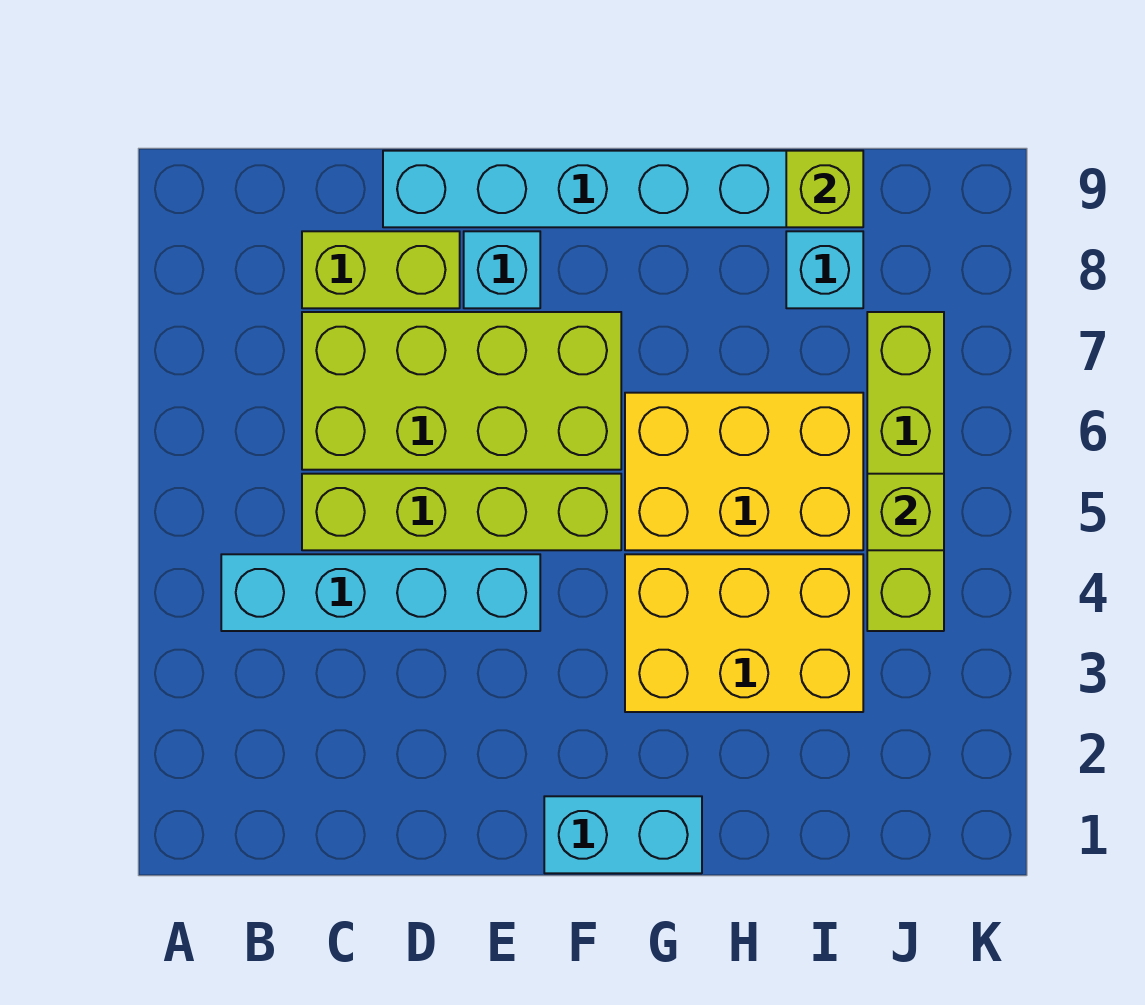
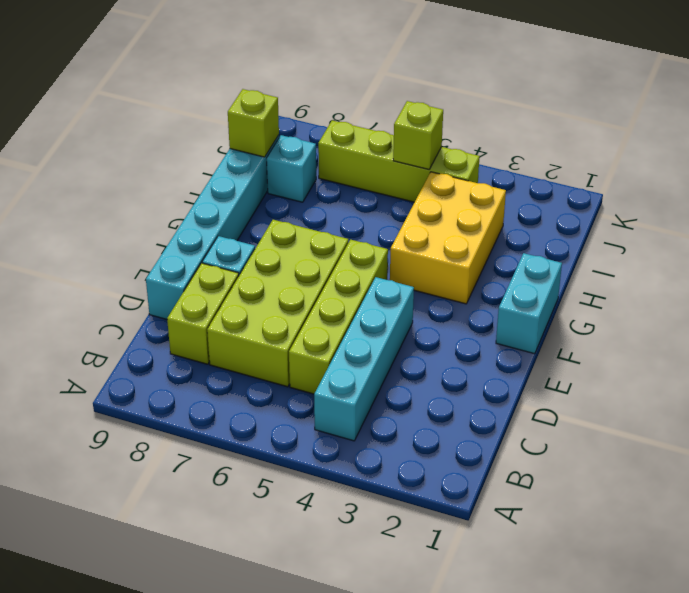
yellow brick G5:I6 level 1 -> none

